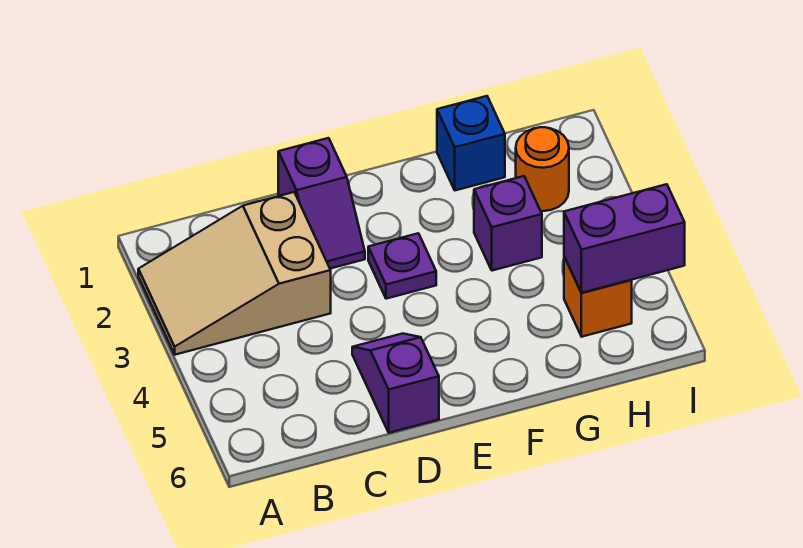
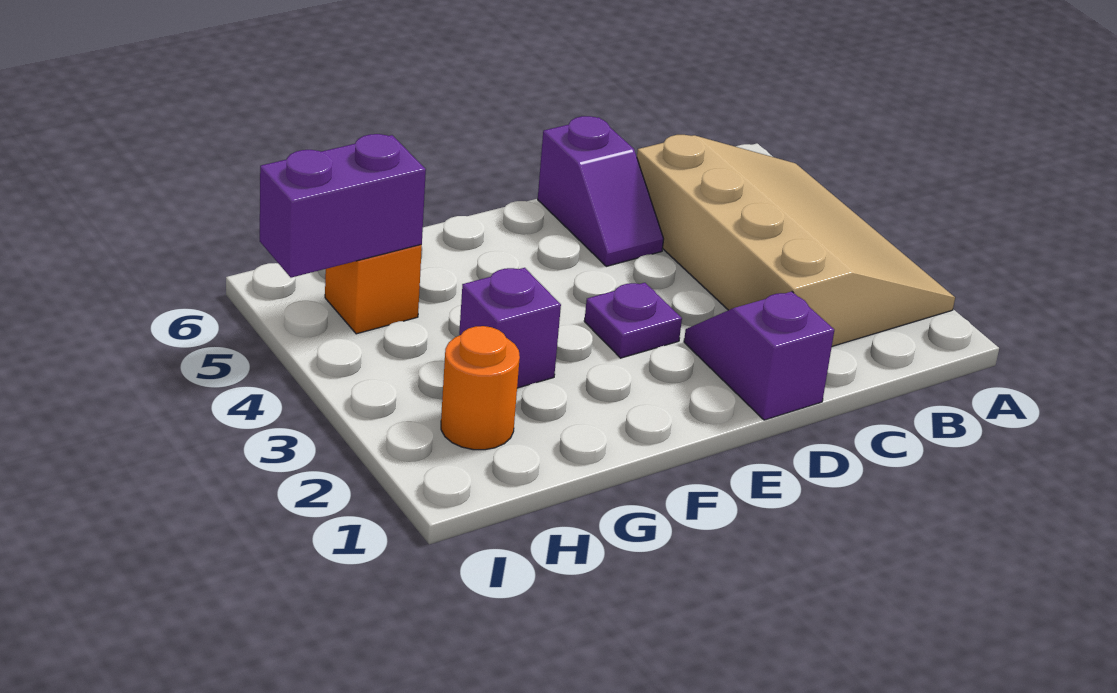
tan slope A2:C3 level 1 top C -> tan slope A2:C5 level 1 top C
blue brick G1 level 1 -> none

